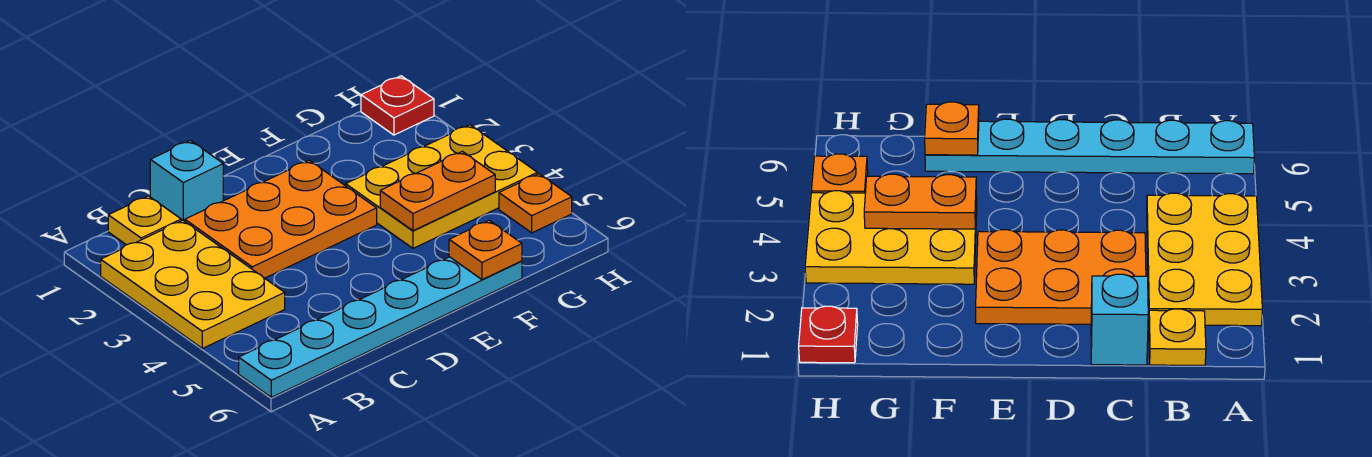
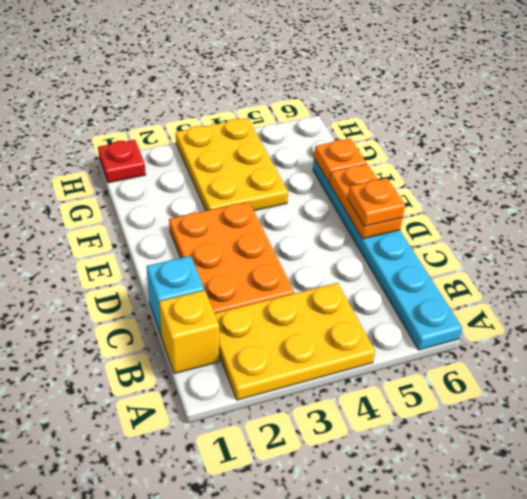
yellow plate B1 level 1 -> yellow brick B1 level 1
orange plate F4:G4 level 2 -> orange plate D6:E6 level 2
orange plate H5 level 1 -> orange plate D6 level 3

